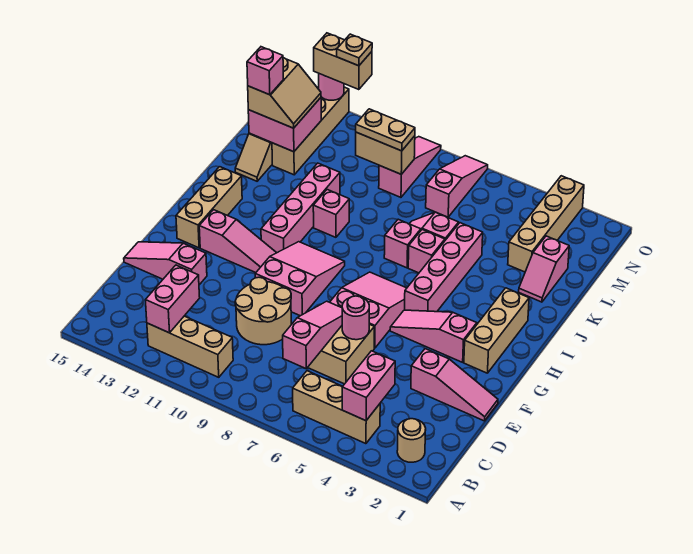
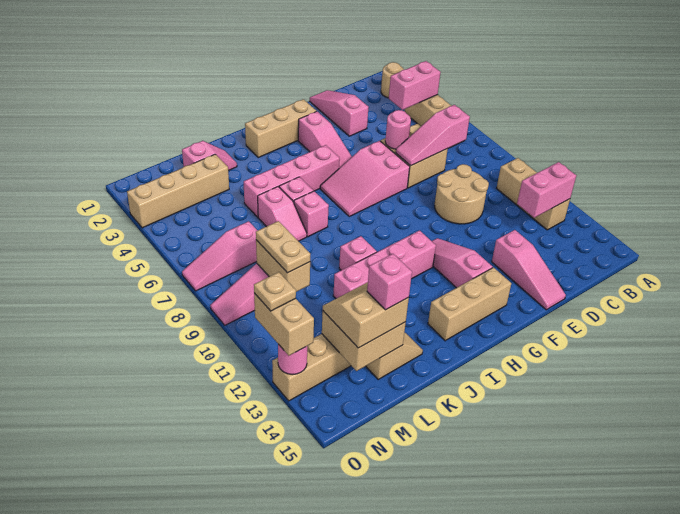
pink slope F9:H10 level 1 top F -> none
pink brick L13:M14 level 2 -> tan brick L13:M14 level 2

